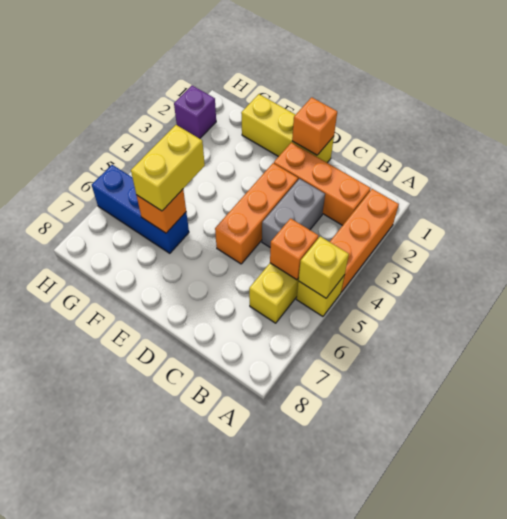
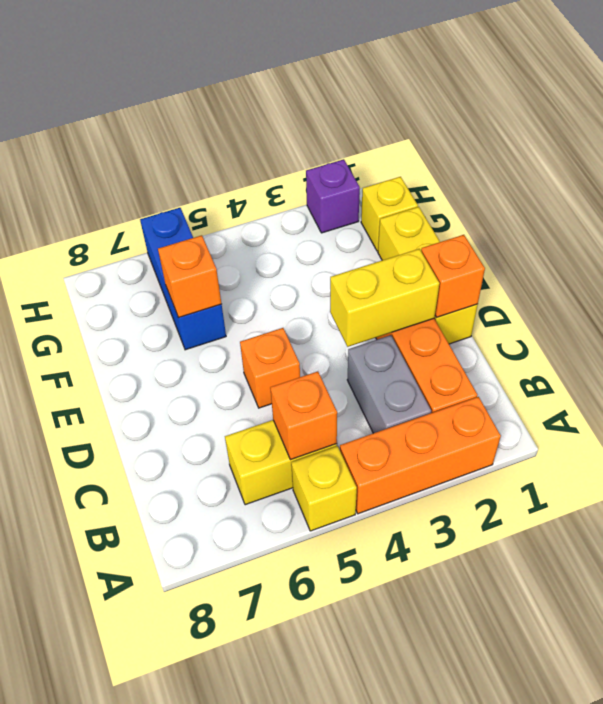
yellow brick A5 level 2 -> yellow brick G1 level 1
grey brick C3:C4 level 1 -> grey brick B3:C3 level 1
orange brick D3:D5 level 1 -> orange brick D5 level 1
yellow brick F5:F6 level 3 -> yellow brick D2:D3 level 2

